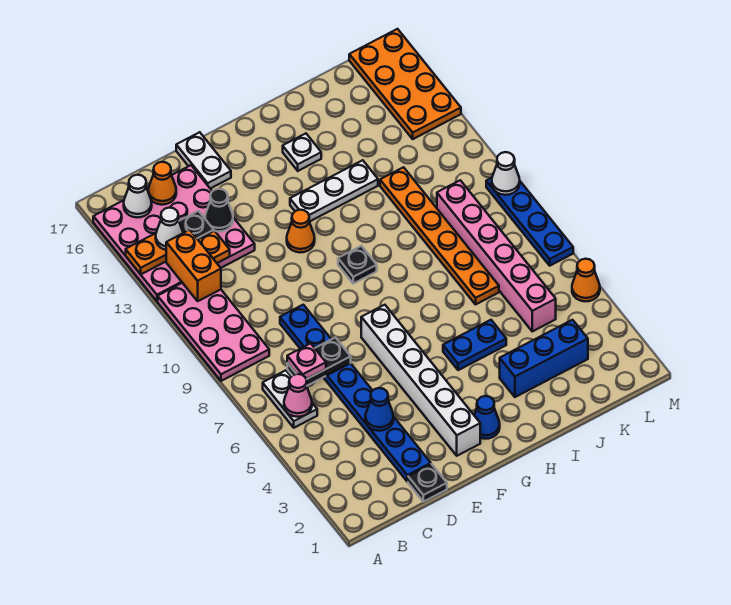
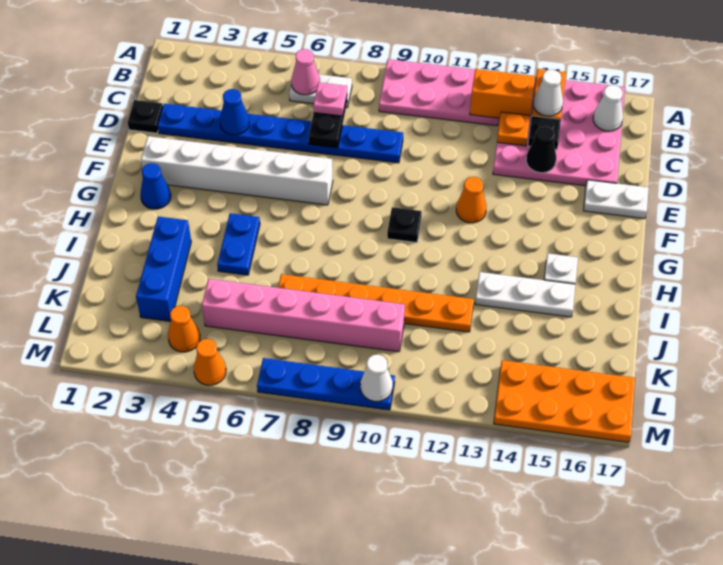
orange cone C16 level 2 -> orange cone L4 level 1
white plate G13:I13 level 1 -> white plate I13:I15 level 1

